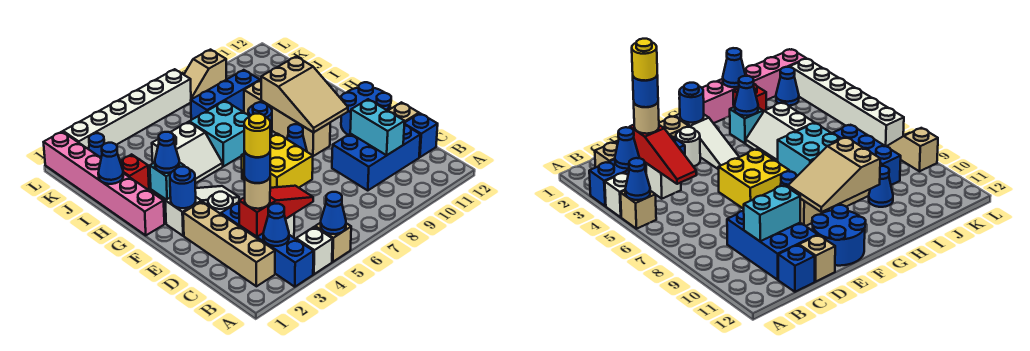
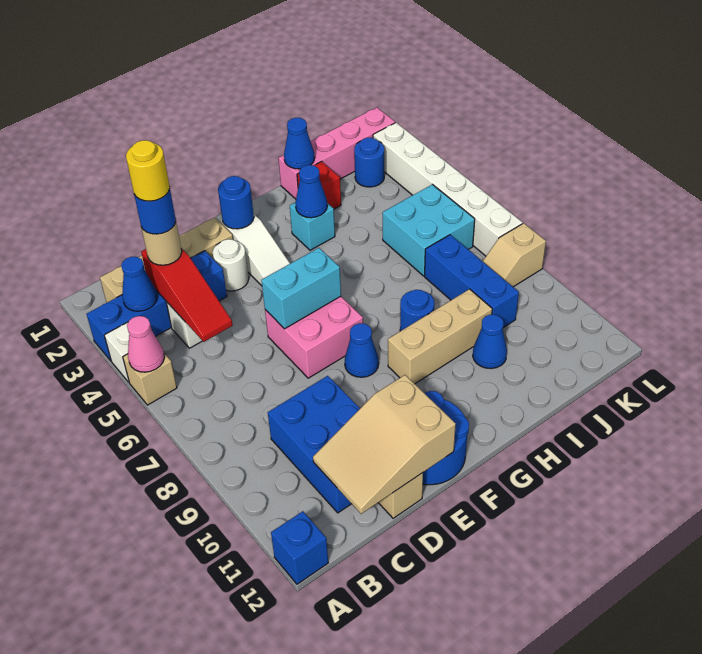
blue cone A5 level 2 -> pink cone A5 level 2
cyan brick C10:D10 level 2 -> cyan brick E6:F6 level 2
blue brick C12 level 1 -> blue brick A12 level 1
yellow brick E6:F7 level 1 -> pink brick E6:F7 level 1
tan brick F9:I9 level 1 -> tan brick G9:I9 level 1
tan slope F9:H10 level 2 top H -> tan slope C11:E12 level 2 top E
pink brick G1:L1 level 1 -> pink brick I1:L1 level 1
white slope H4:I5 level 1 top I -> none
cyan brick H6:I7 level 1 -> cyan brick J5:K6 level 1
blue cone K2 level 1 -> blue round brick K2 level 1
tan slope L8:L9 level 1 top 9 -> tan slope K8:L8 level 1 top L

